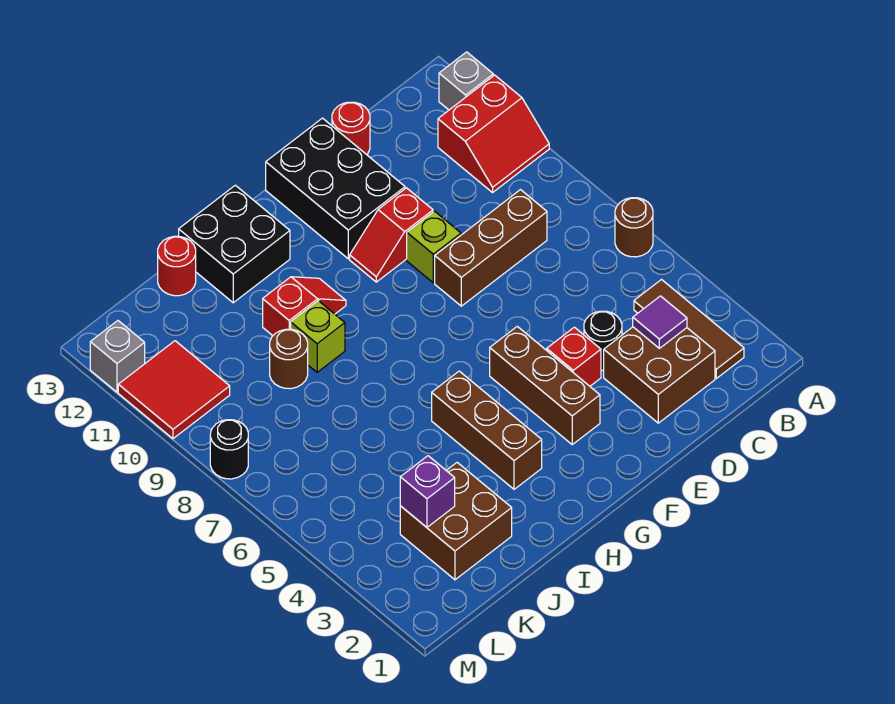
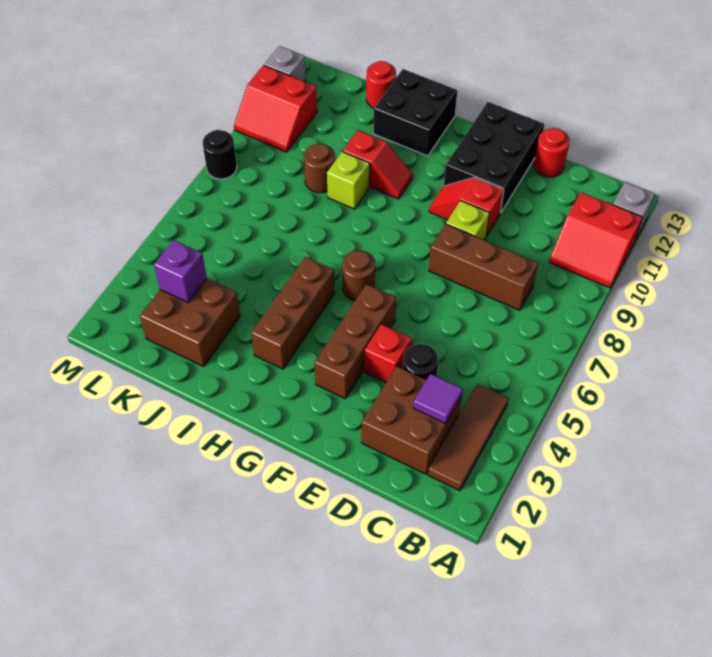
brown round brick A6 level 1 -> brown round brick G6 level 1
red tile L10:M11 level 1 -> red slope L10:M11 level 1 top 11

